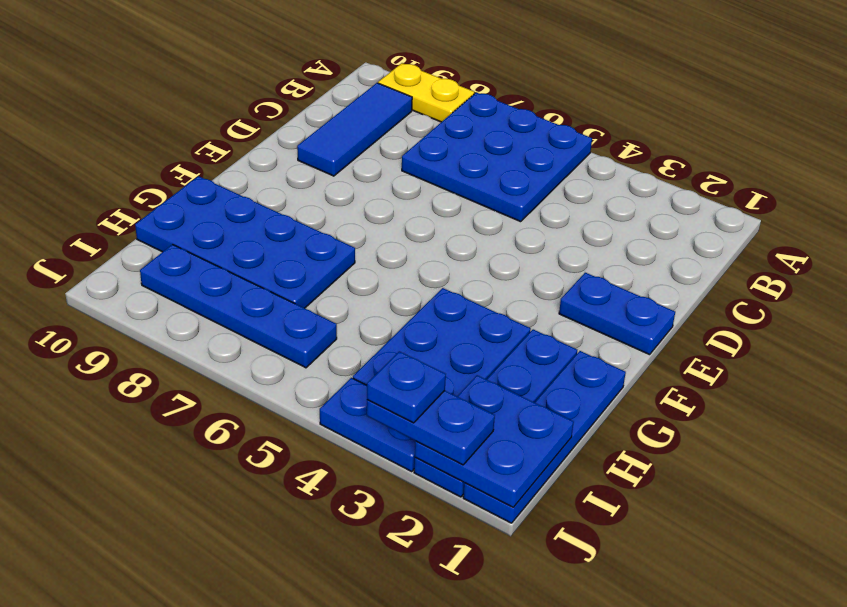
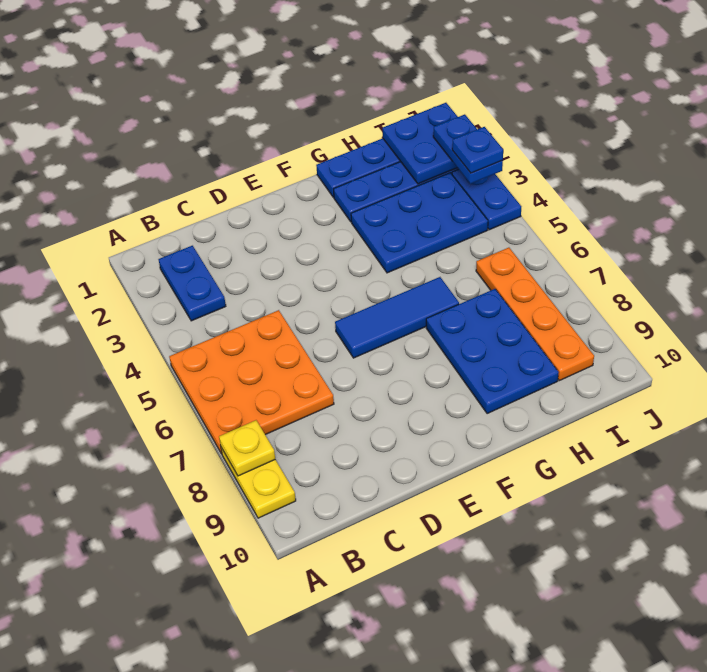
blue plate A5:C7 level 1 -> orange plate A5:C7 level 1
none -> yellow plate A8 level 2
blue tile B9:D9 level 1 -> blue tile E6:G6 level 1
blue plate E1:E2 level 1 -> blue plate B2:B3 level 1
blue plate G7:H10 level 1 -> blue plate G7:H9 level 1
blue plate I6:I9 level 1 -> orange plate I6:I9 level 1

